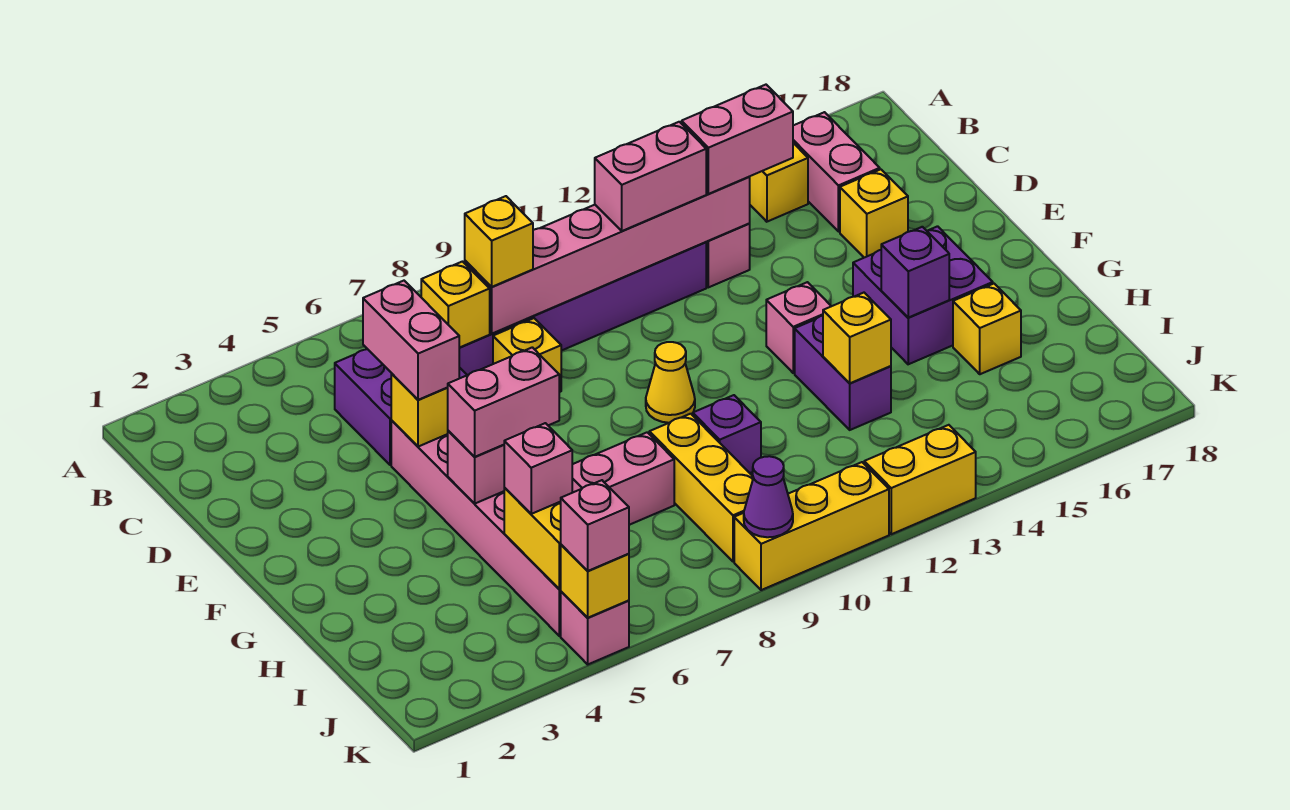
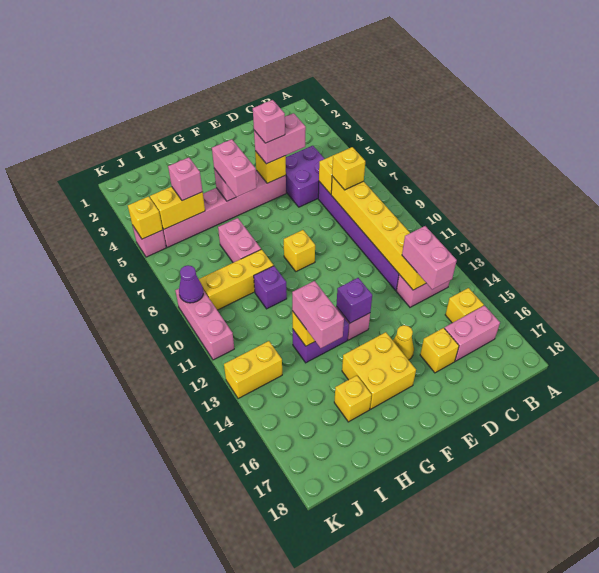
pink brick C8:C13 level 2 -> yellow brick C8:C13 level 2
pink brick C11:C12 level 3 -> pink brick H13:H14 level 3
yellow brick D8 level 1 -> yellow brick F9 level 1
yellow cone F10 level 1 -> yellow cone E15 level 1
purple brick F15:G16 level 1 -> yellow brick F15:G16 level 1
purple brick G15 level 2 -> purple brick F13 level 2
pink brick K5 level 3 -> pink brick E5 level 4
yellow brick K9:K11 level 1 -> pink brick K9:K11 level 1
yellow brick K12:K13 level 1 -> yellow brick J13:K13 level 1

